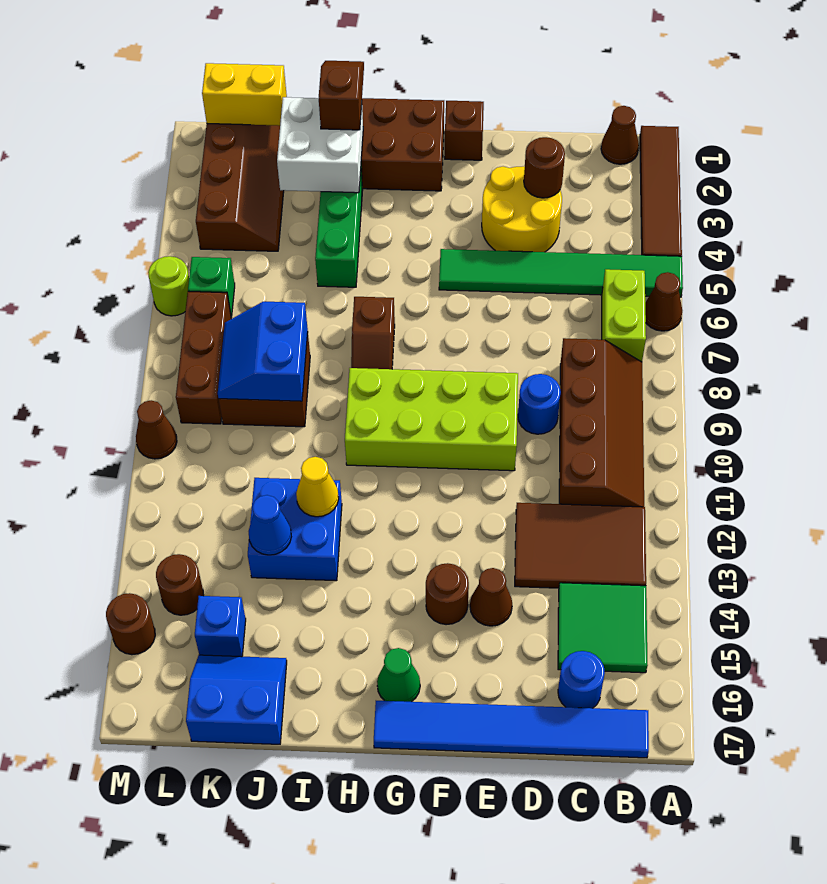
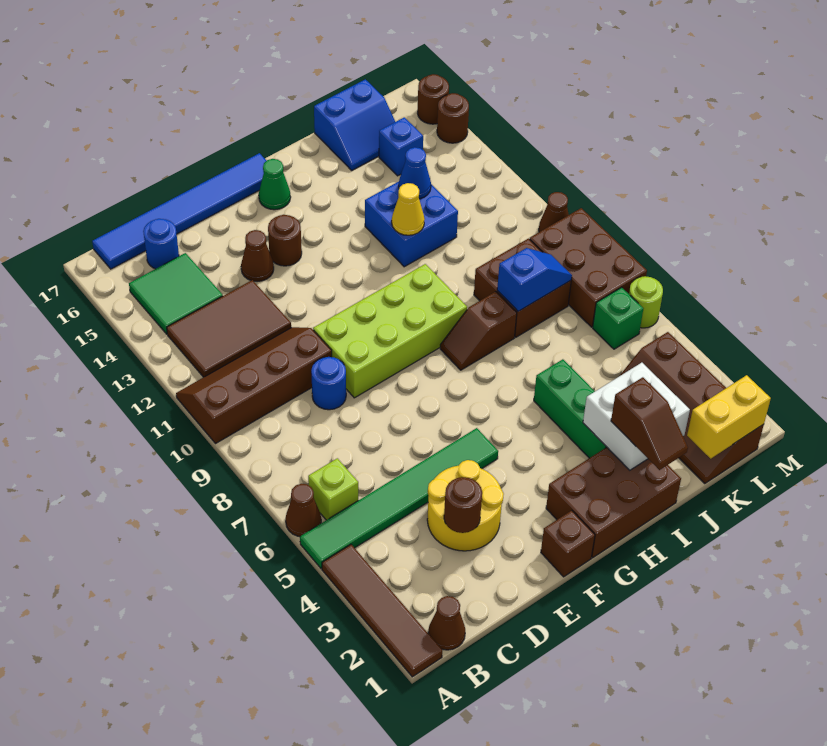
lime brick B6:B7 level 1 -> lime brick B6 level 1
brown slope B8:C11 level 1 top C -> brown slope A10:D11 level 1 top 10
brown slope H7:H8 level 1 top 7 -> brown slope H8:I8 level 1 top I
blue slope J8:K9 level 2 top J -> blue slope J8:K8 level 2 top J
brown brick L7:L9 level 1 -> brown brick L7:M9 level 1
brown round brick L14 level 1 -> brown round brick M16 level 1

